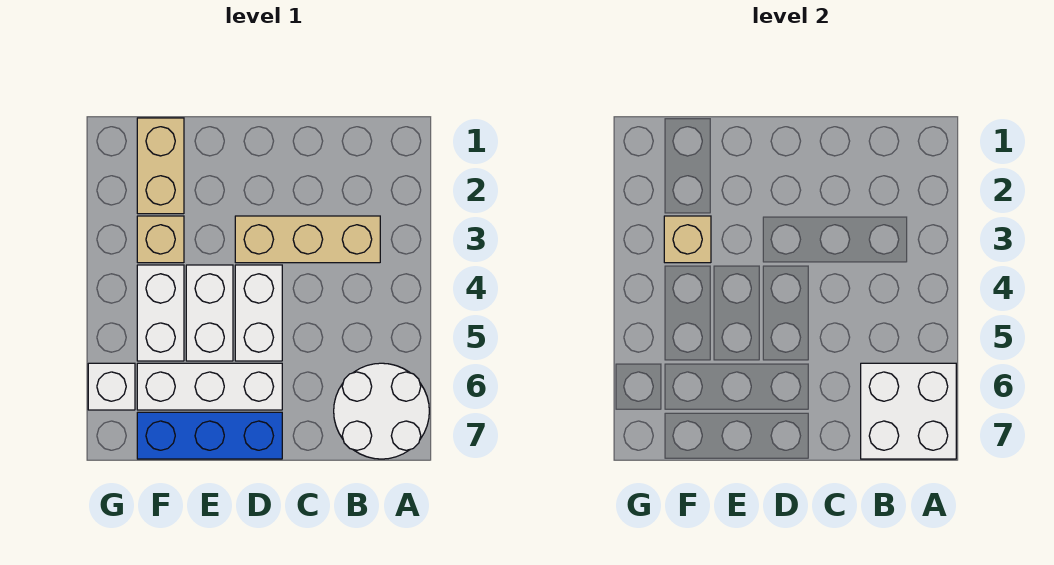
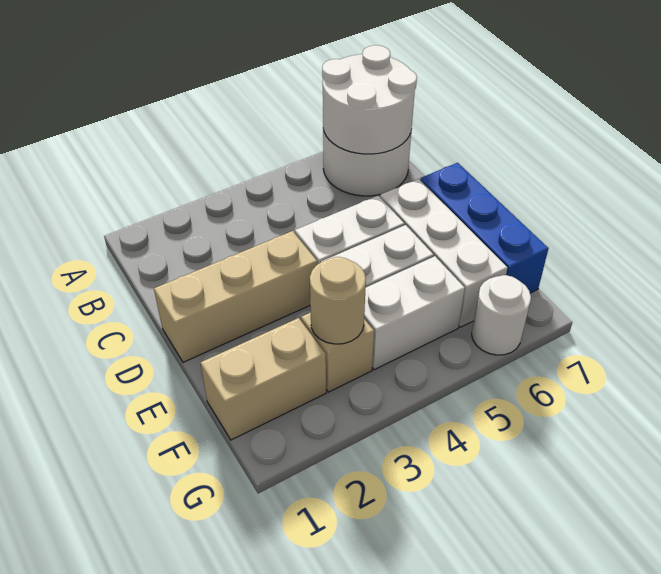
white brick A6:B7 level 2 -> white round brick A6:B7 level 2
tan brick B3:D3 level 1 -> tan brick D1:D3 level 1
tan brick F3 level 2 -> tan round brick F3 level 2
white brick G6 level 1 -> white round brick G6 level 1

